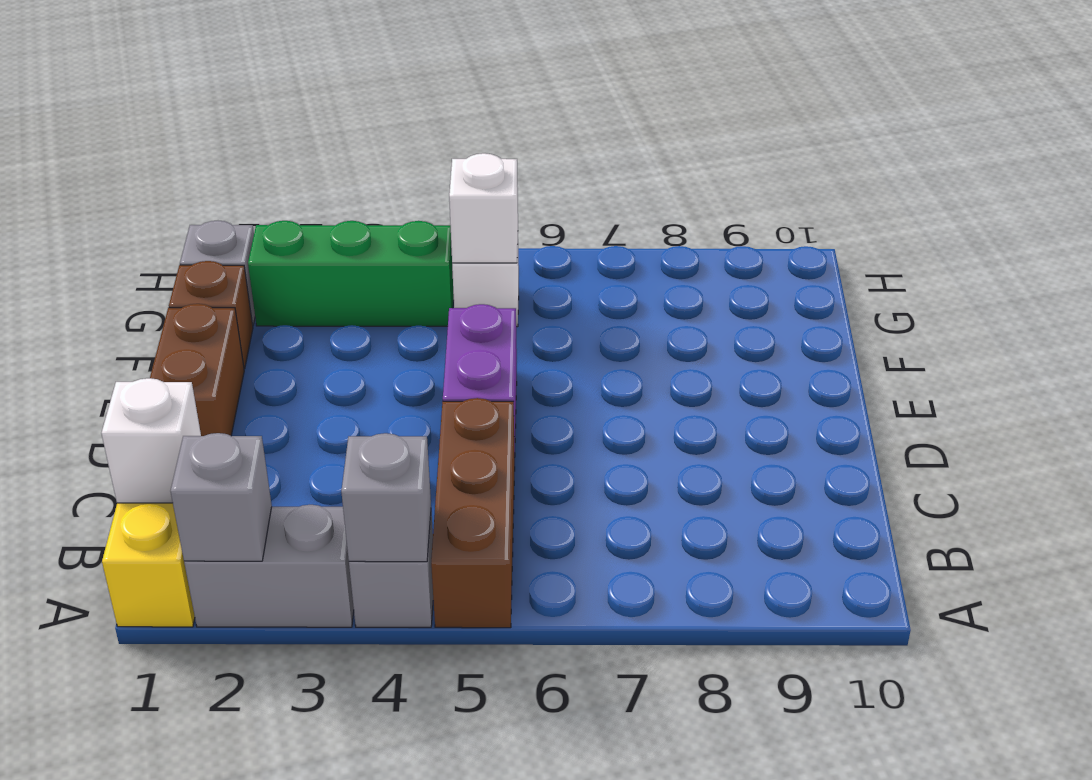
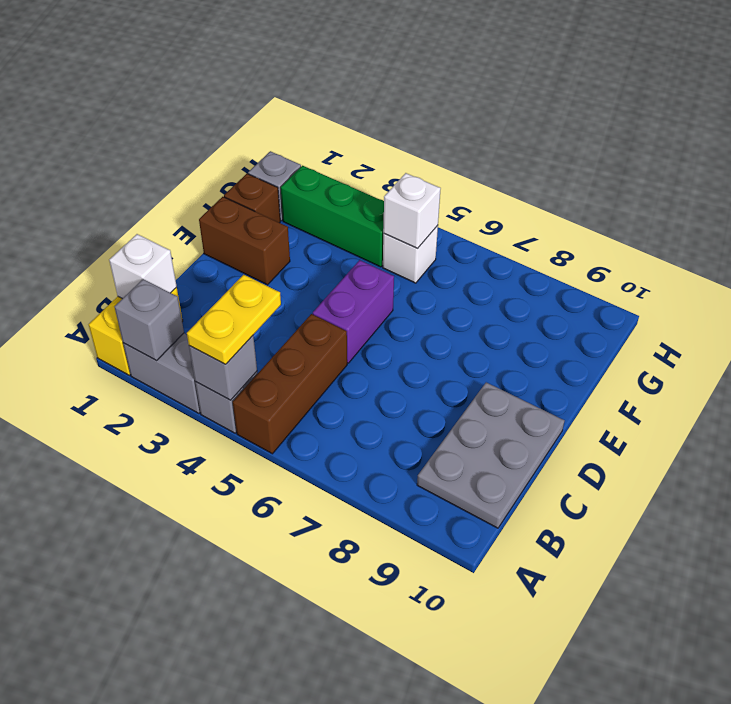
none -> yellow plate A4:B4 level 3
none -> grey plate B9:D10 level 1
brown brick D1:E1 level 1 -> brown brick E1:E2 level 1

